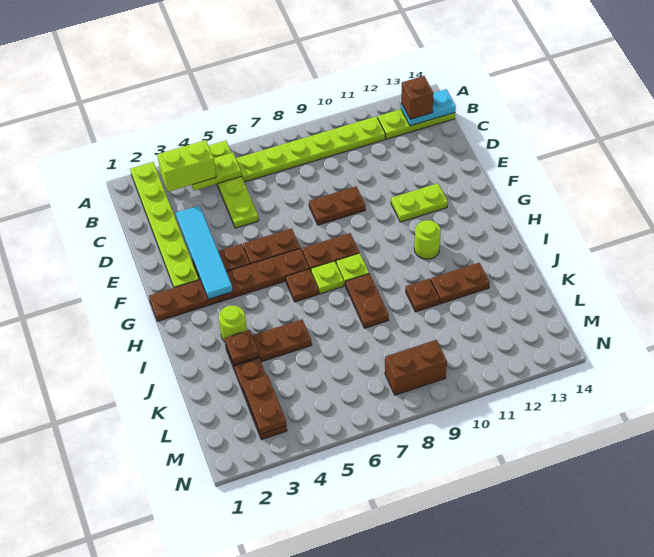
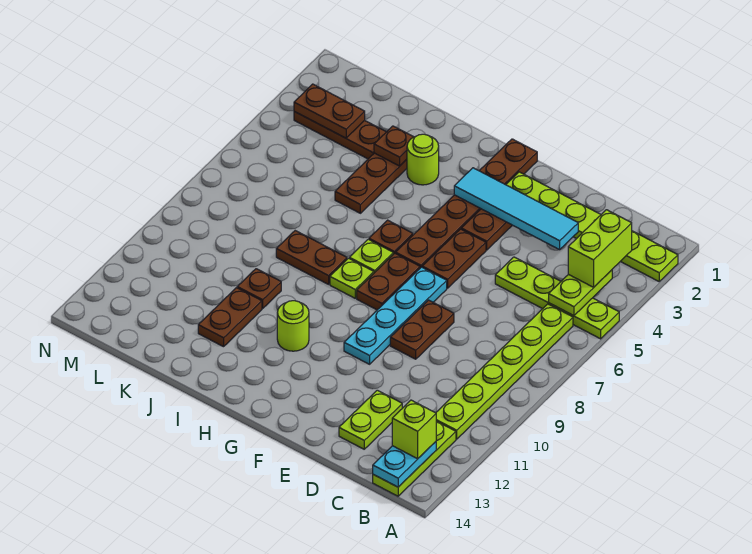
brown brick B13 level 3 -> lime brick B13 level 3
none -> cyan plate F7:F10 level 1
lime plate F11:F12 level 1 -> lime plate D12:D13 level 1
brown brick M8:M9 level 1 -> none

